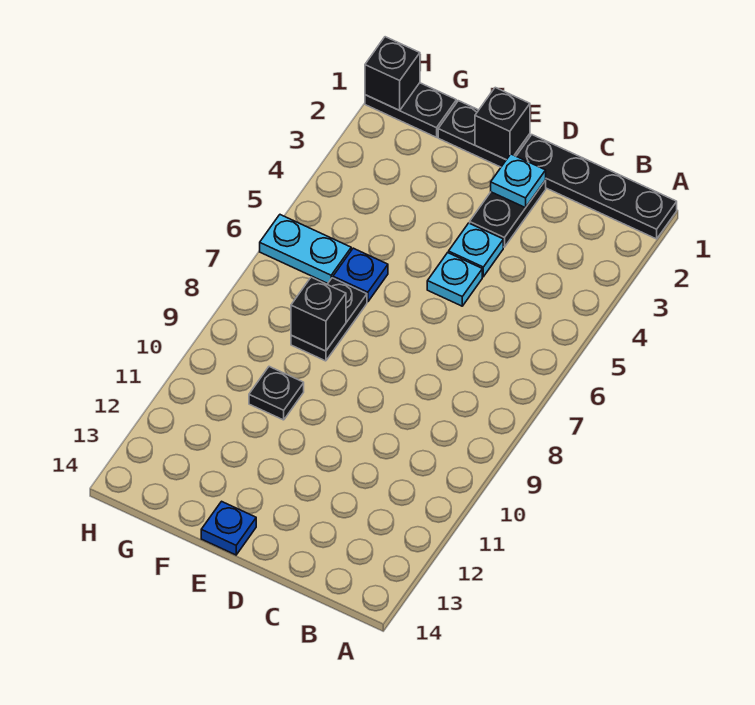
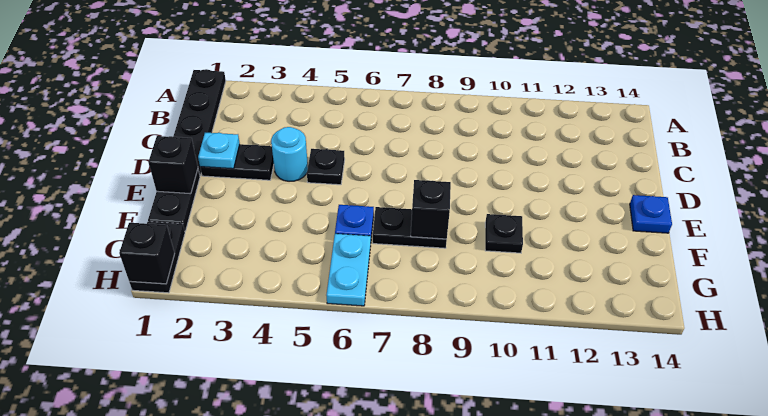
cyan plate D4 level 1 -> cyan round brick D4 level 1
cyan plate D5 level 1 -> black plate D5 level 1

